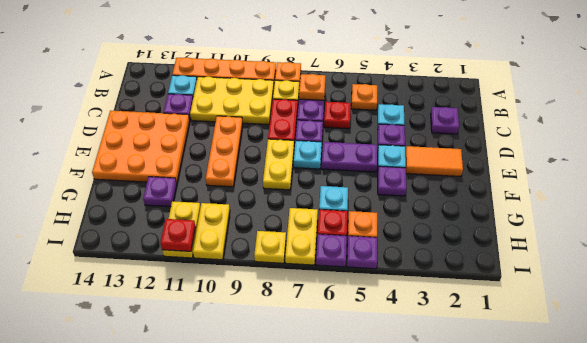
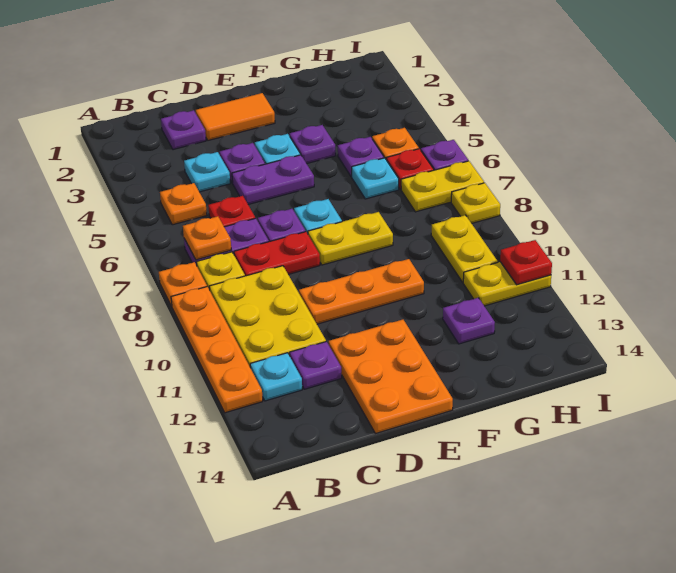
orange plate D12:F14 level 1 -> orange plate D12:E14 level 1
orange tile E2:E3 level 1 -> orange tile D2:E2 level 1
purple plate E5:E6 level 1 -> purple plate D5:E5 level 1
yellow plate H10:I10 level 1 -> yellow plate H9:H10 level 1
purple plate I5 level 1 -> purple plate G5 level 1

